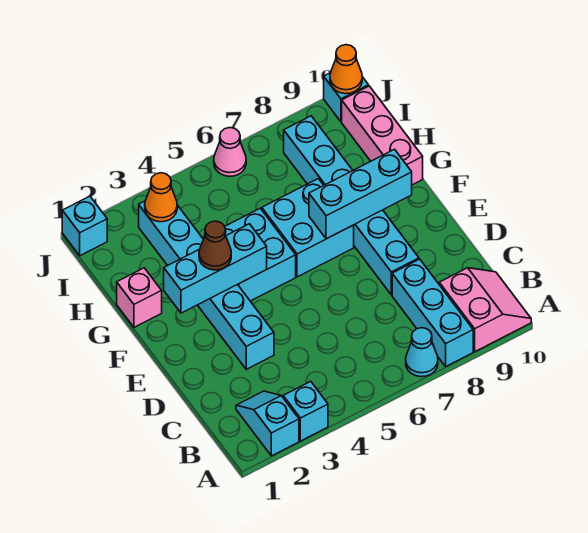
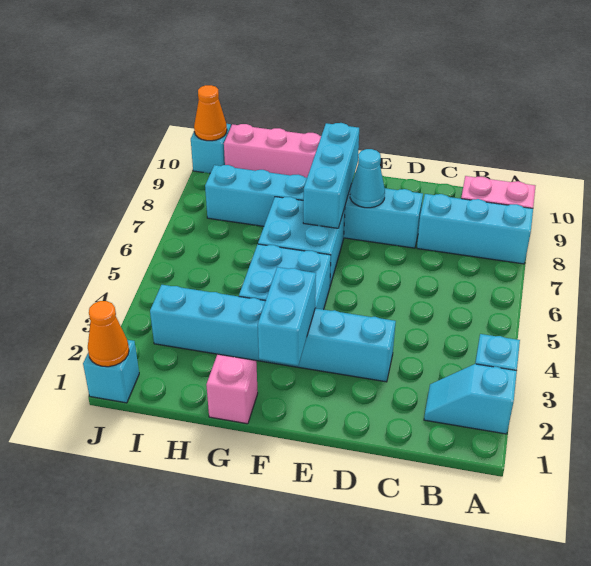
cyan cone A7 level 1 -> cyan cone E8 level 2
cyan brick F2:F4 level 2 -> cyan brick F2:F3 level 2
brown cone F3 level 3 -> none
orange cone I3 level 2 -> orange cone J1 level 2
pink cone J6 level 1 -> none

